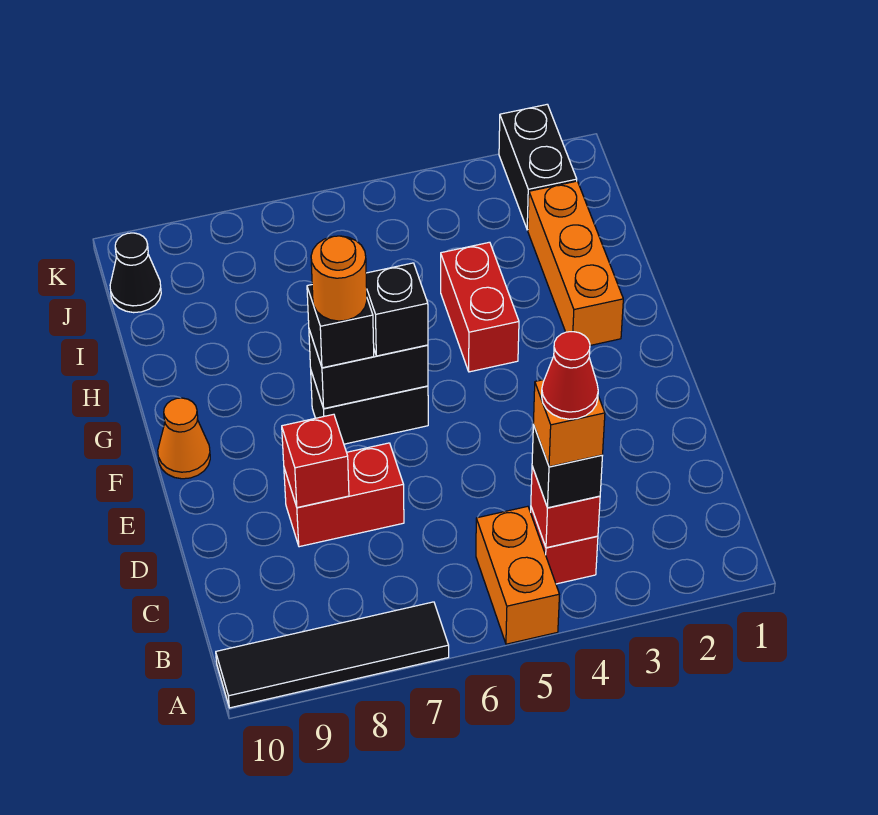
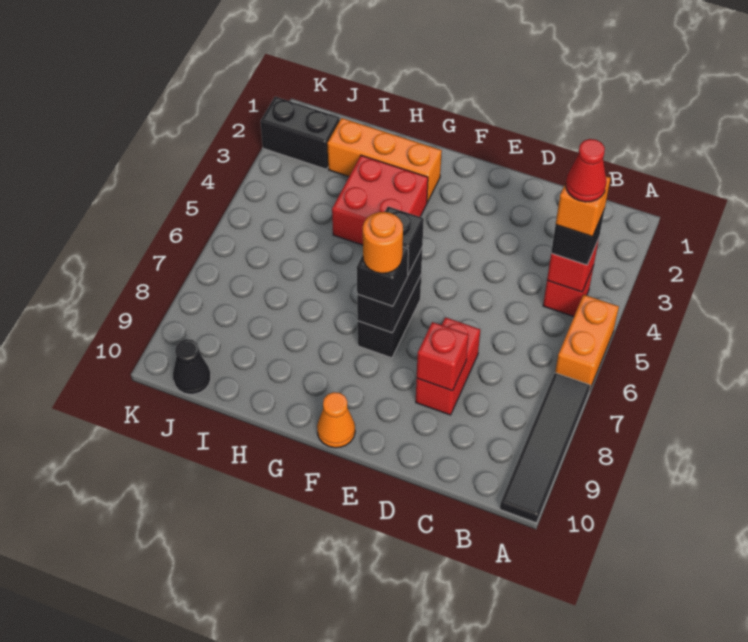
orange brick A5:B5 level 1 -> orange brick A5:A6 level 1
red brick G4:H4 level 1 -> red brick G3:H4 level 1

